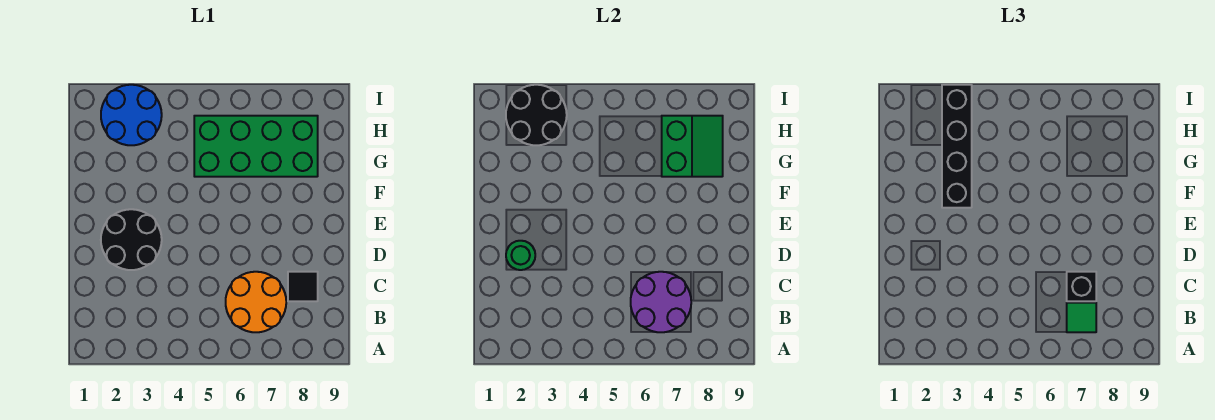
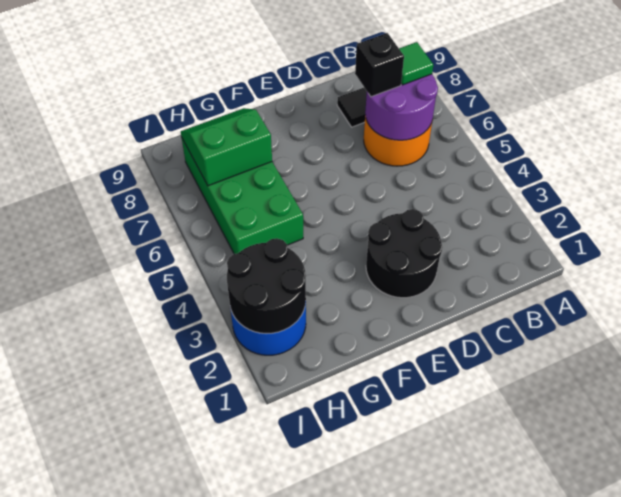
green round brick D2 level 2 -> none
black brick F3:I3 level 3 -> none

